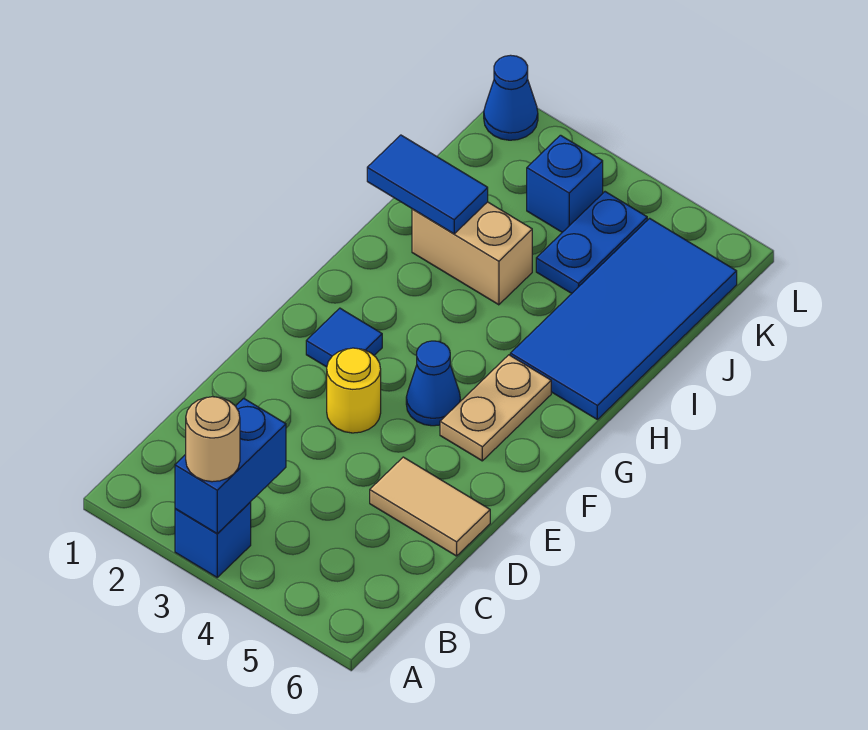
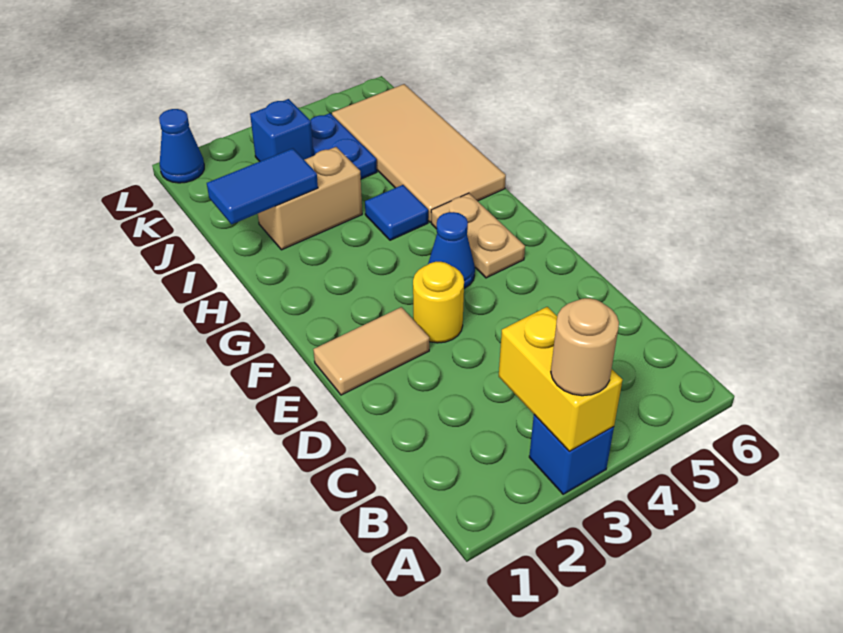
blue brick A3:B3 level 2 -> yellow brick A3:B3 level 2
tan tile D5:D6 level 1 -> tan tile E1:E2 level 1
blue tile F2 level 1 -> blue tile H4 level 1
blue tile H5:K6 level 1 -> tan tile H5:K6 level 1

